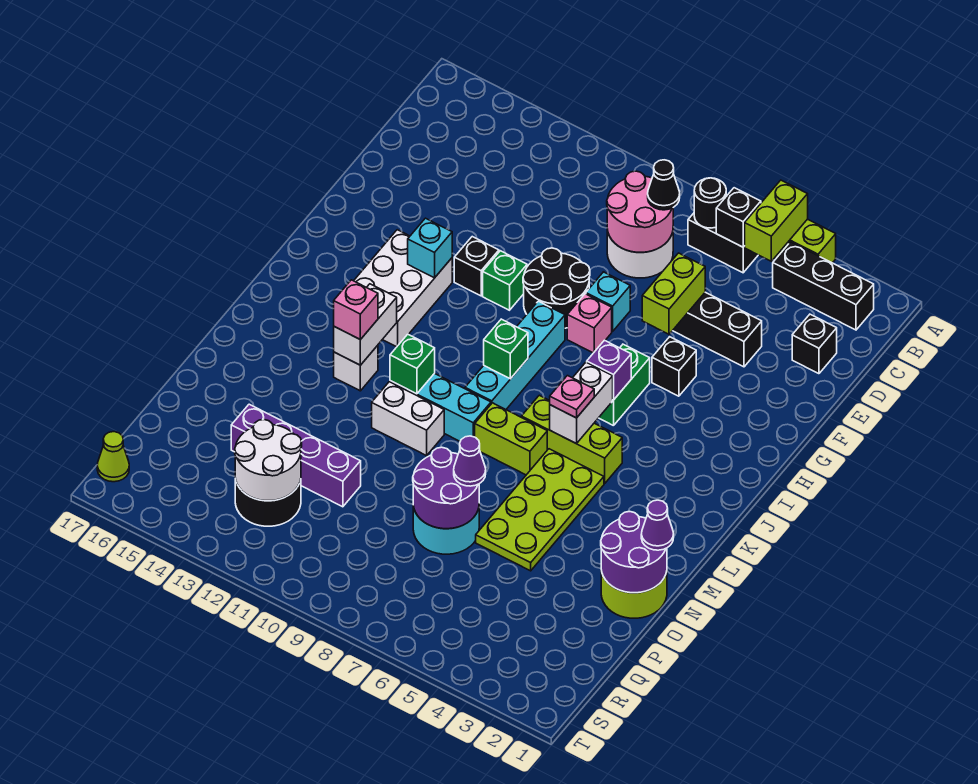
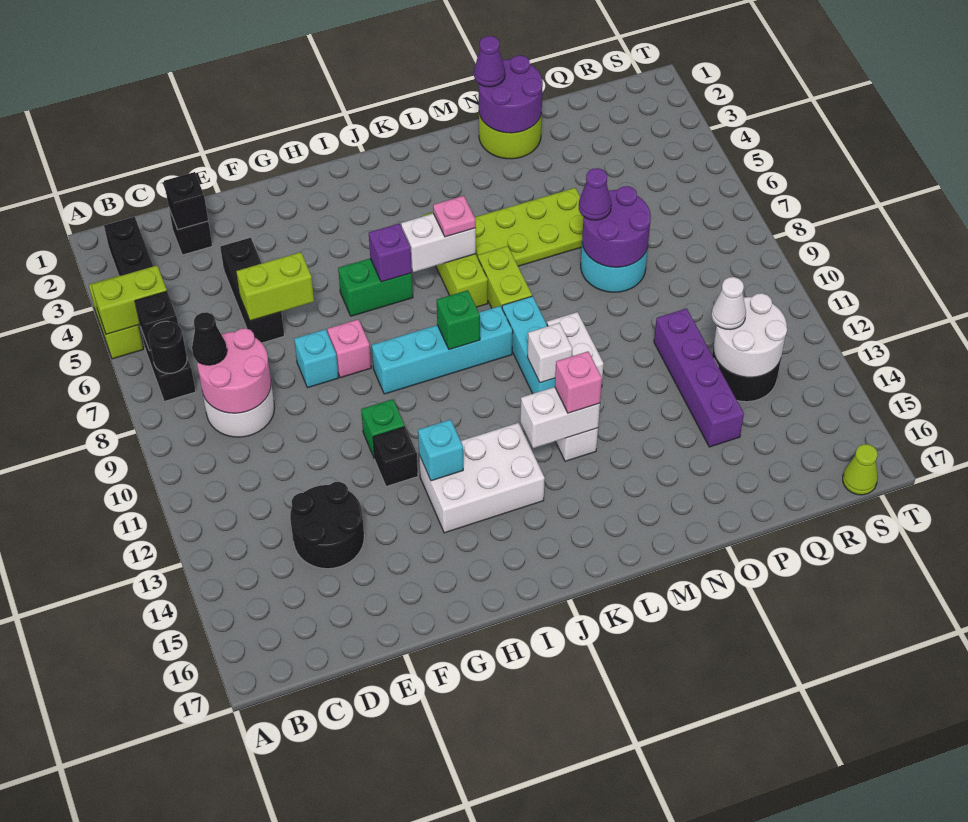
black round brick F9:G10 level 1 -> black round brick D13:E14 level 1
black brick G5 level 1 -> black brick D2 level 2
green brick L11 level 2 -> white brick L11 level 2
none -> white cone Q12 level 3

